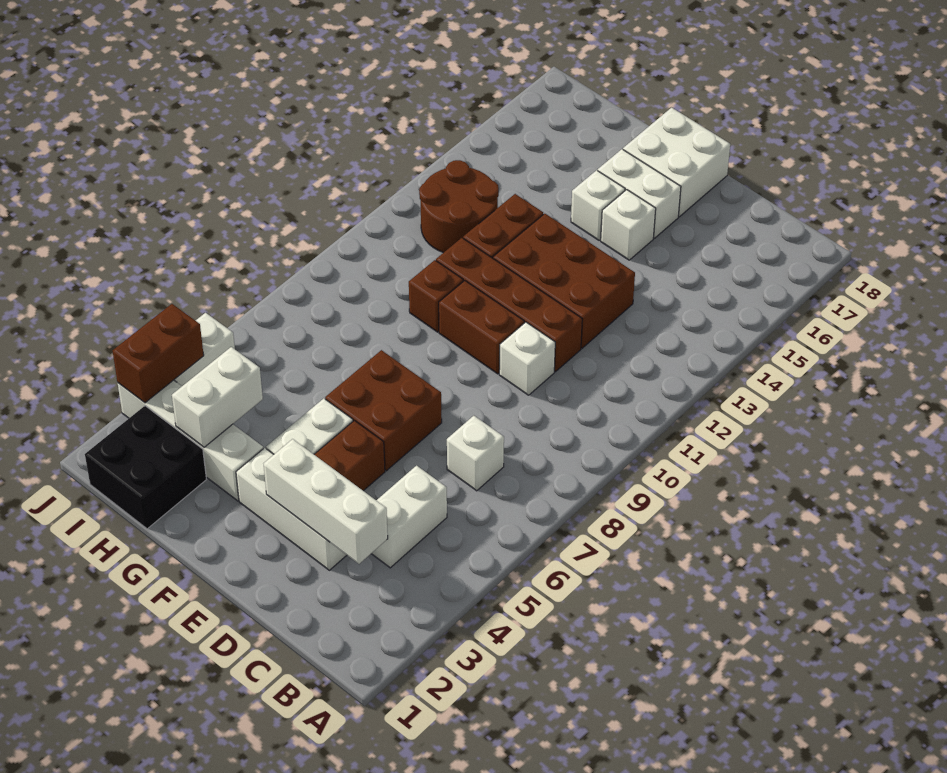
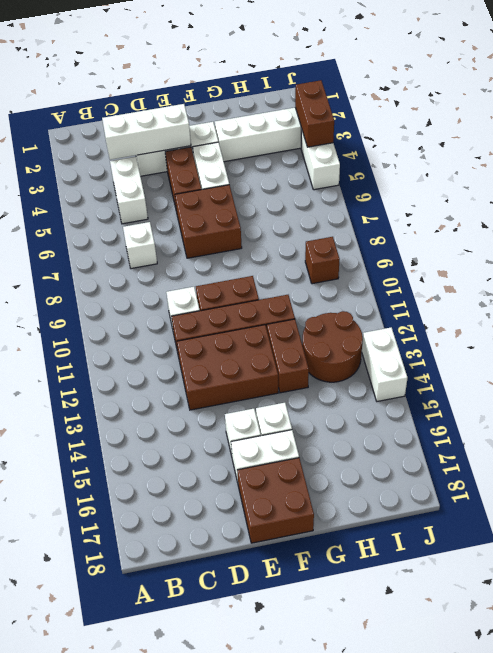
white brick E17:F18 level 1 -> brown brick E17:F18 level 1
brown brick G10 level 1 -> brown brick I9 level 1
black brick H1:I2 level 1 -> none
white brick H3:H4 level 2 -> white brick J13:J14 level 1

